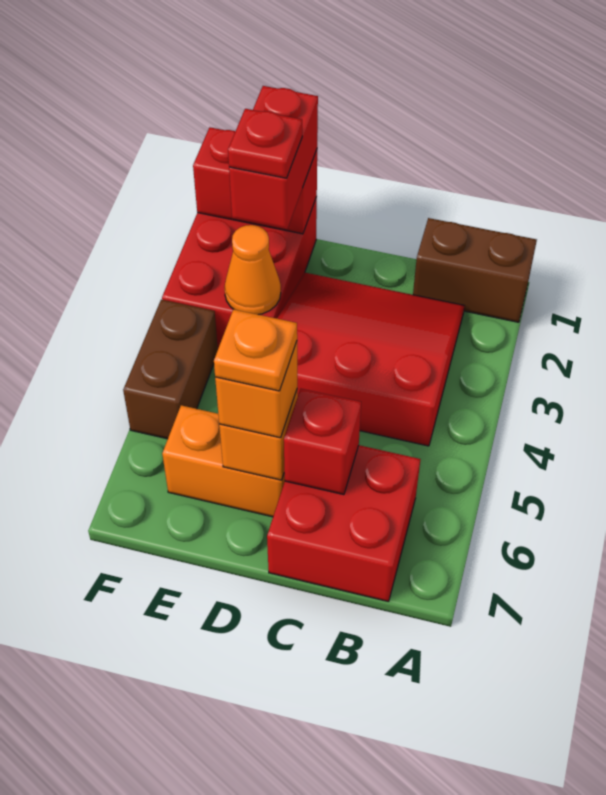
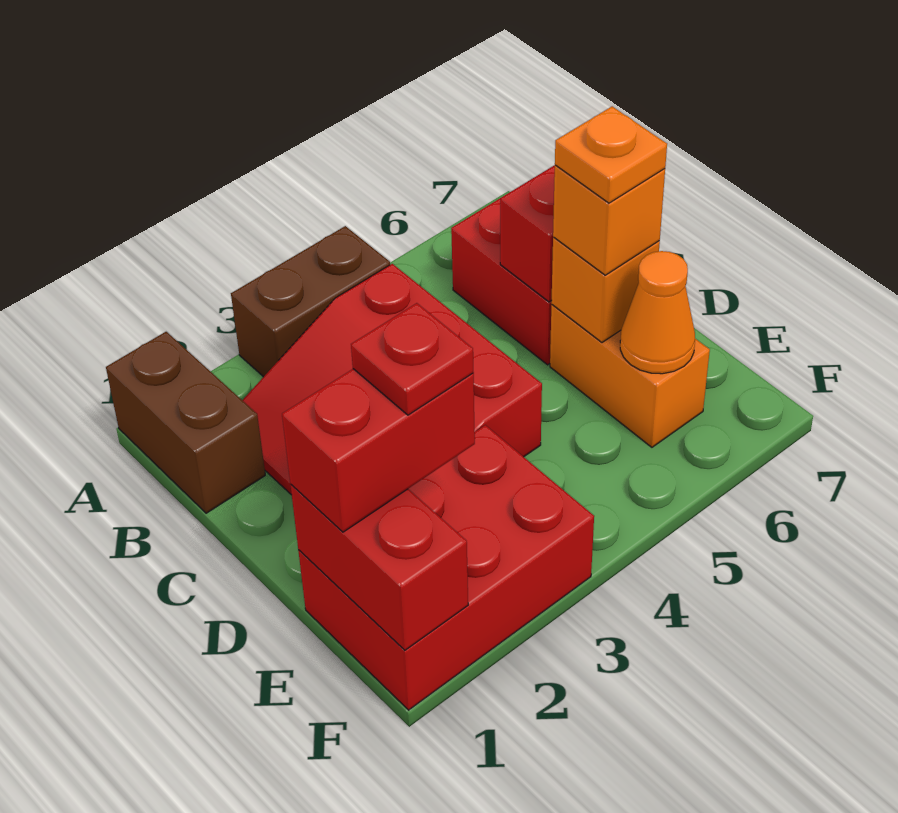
orange cone E3 level 2 -> orange cone E6 level 2
brown brick F4:F5 level 1 -> brown brick A3:A4 level 1

